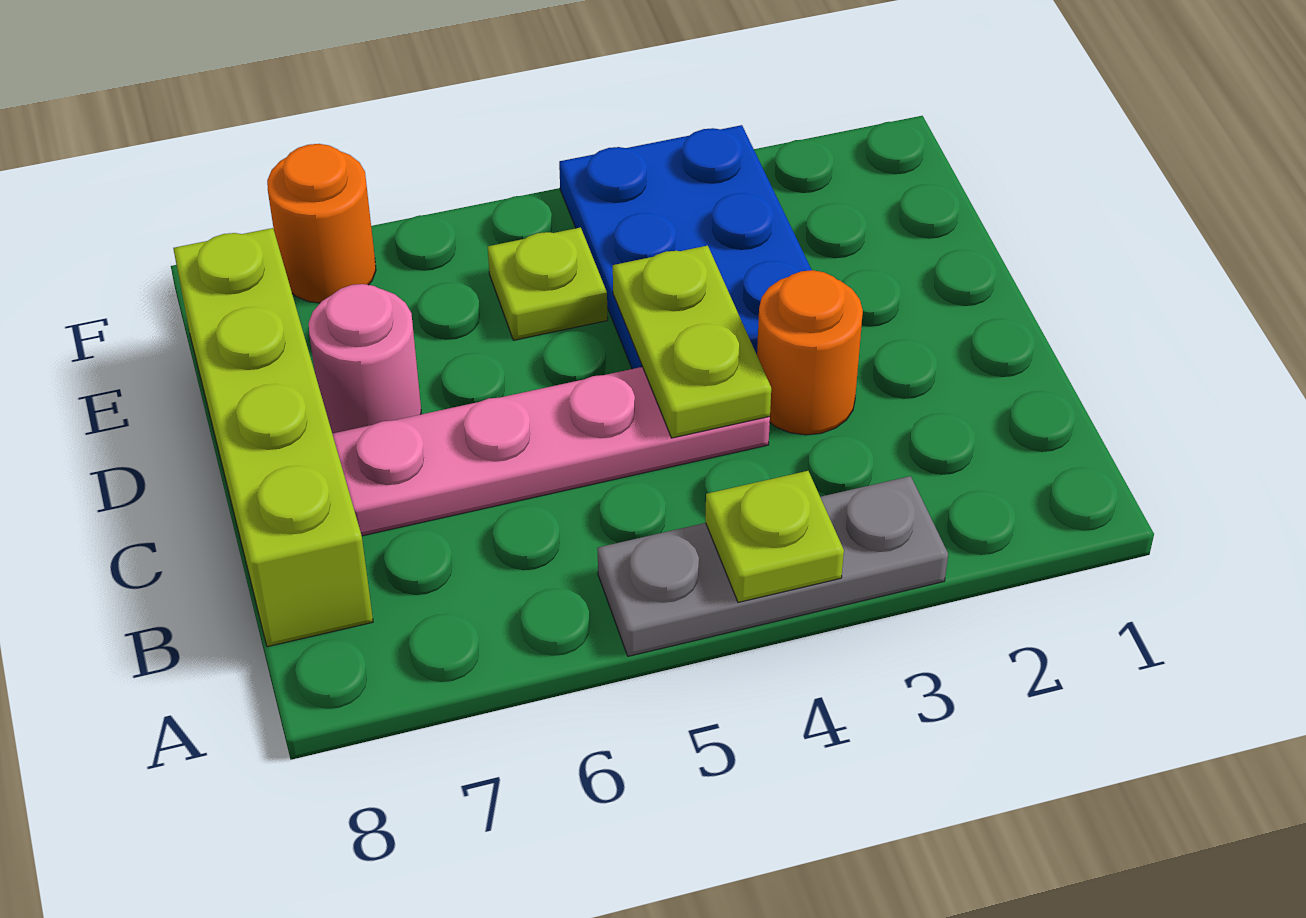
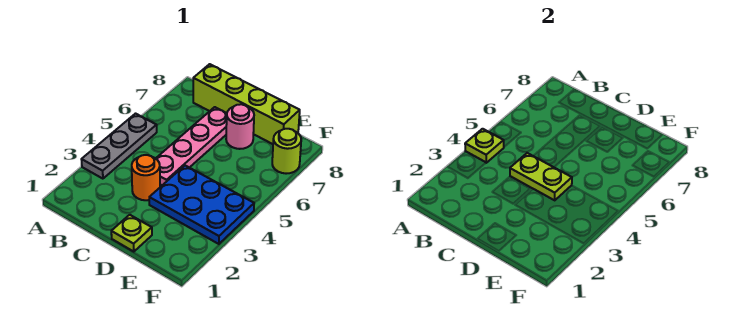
lime plate E5 level 1 -> lime plate D1 level 1
orange round brick F7 level 1 -> lime round brick F7 level 1

